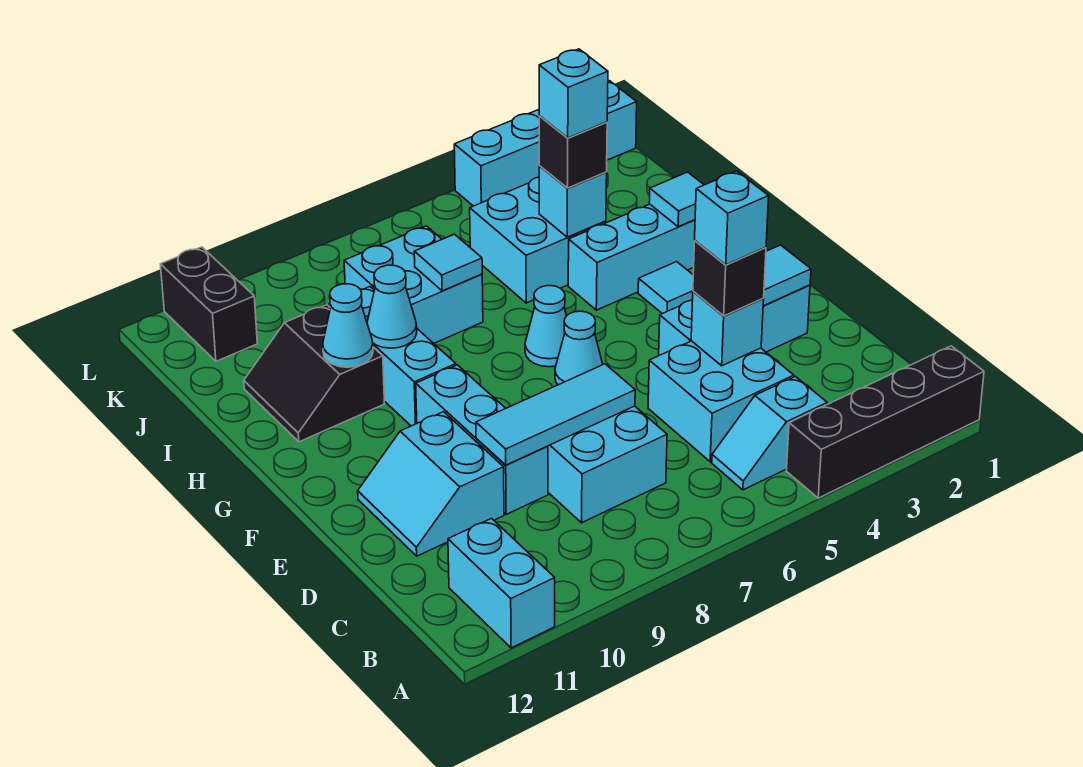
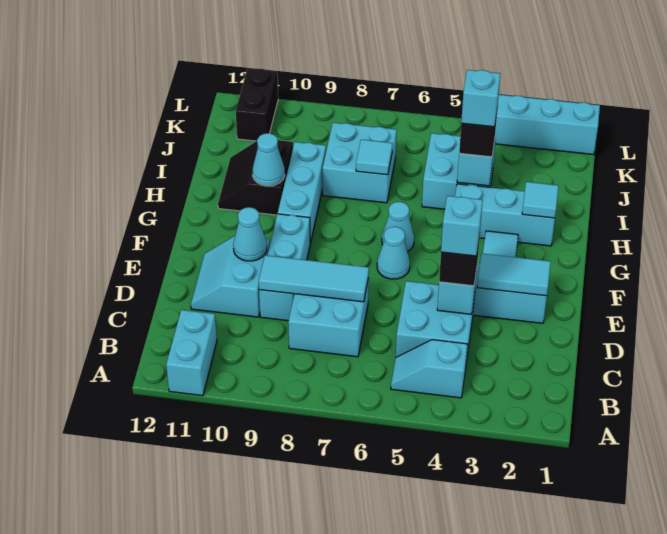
black brick A1:A4 level 1 -> none
cyan cone H9 level 2 -> cyan cone E10 level 2

